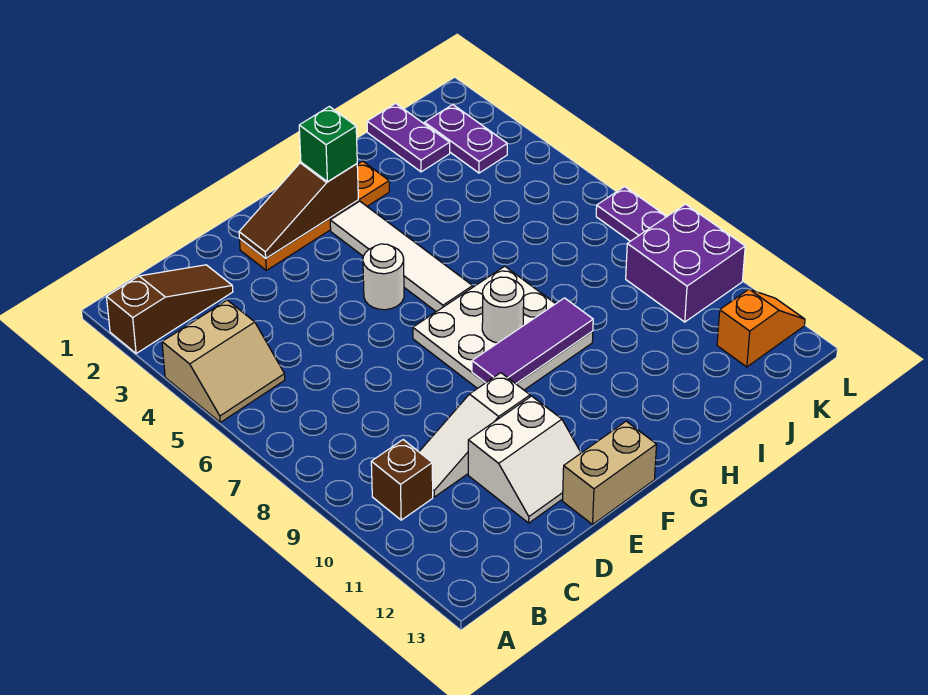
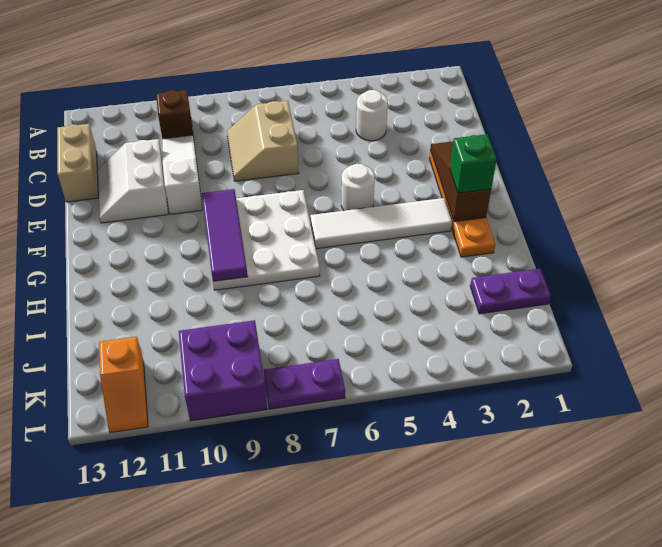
brown slope A2:C2 level 1 top A -> none
tan slope A4:B5 level 1 top 4 -> tan slope C7:D8 level 1 top 7
tan brick E13:F13 level 1 -> tan brick C13:D13 level 1
white round brick G8 level 2 -> white round brick C4 level 1
purple plate K2:K3 level 1 -> none

